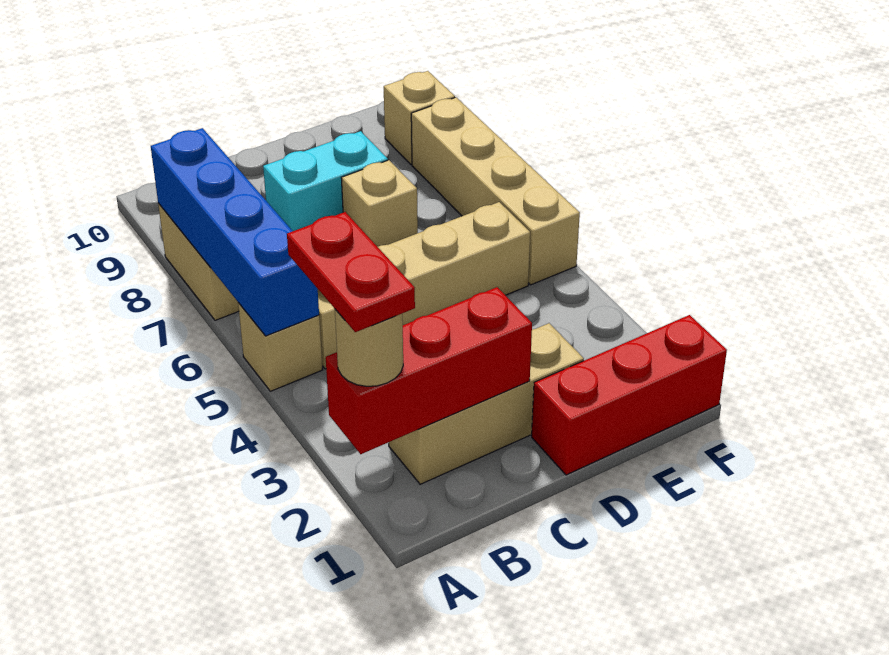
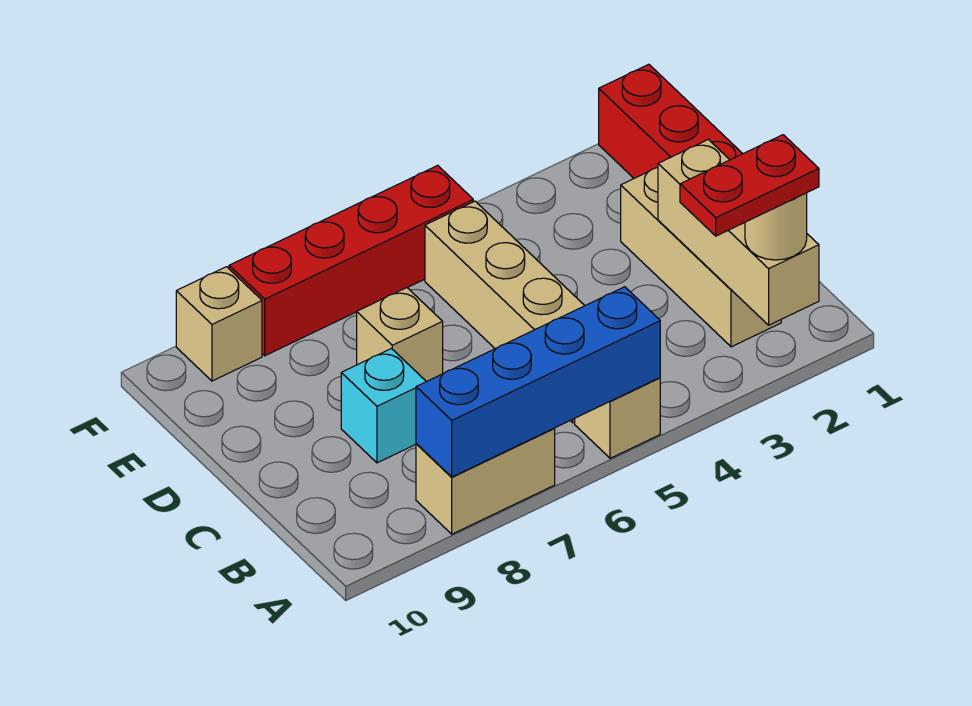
red brick A2:C2 level 2 -> tan brick A2:C2 level 2
cyan brick C8:D8 level 1 -> cyan brick C8 level 1
tan brick F5:F8 level 1 -> red brick F5:F8 level 1

